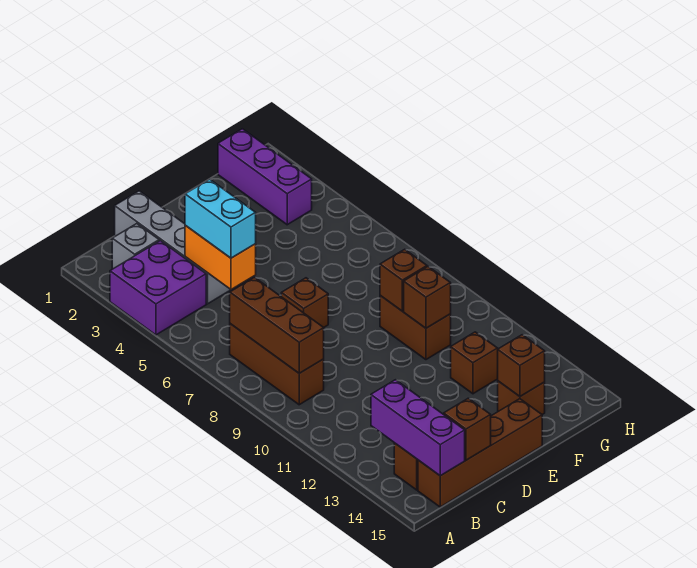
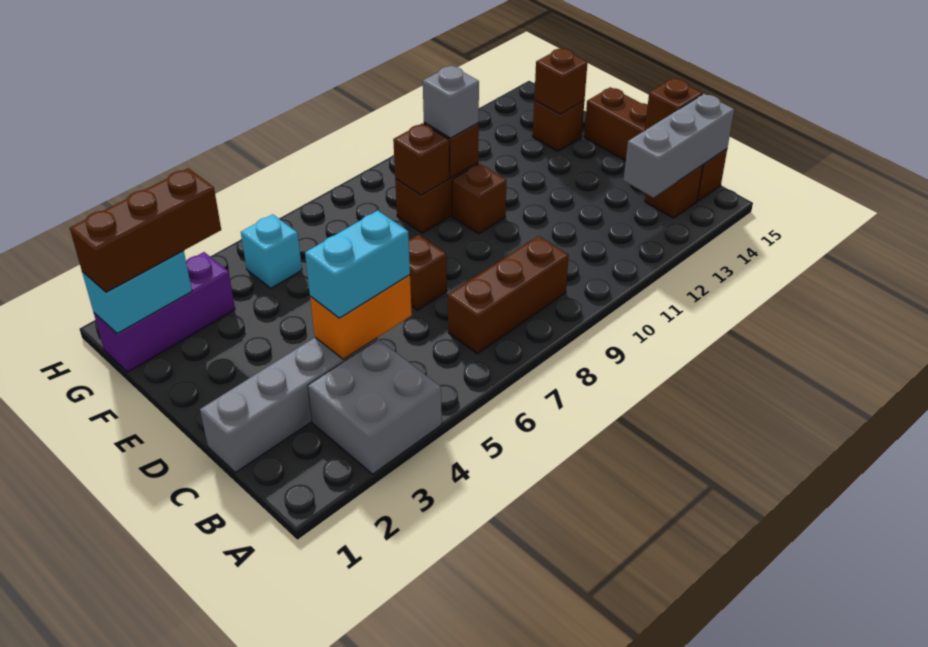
purple brick A3:B4 level 1 -> grey brick A3:B4 level 1
grey brick B2 level 1 -> grey brick F10 level 3
brown brick B7:B9 level 2 -> brown brick G1:G3 level 3
purple brick B13:B15 level 2 -> grey brick B13:B15 level 2
brown brick F12 level 1 -> brown brick E10 level 1
none -> cyan brick G1:G2 level 2
none -> cyan brick G5 level 1

